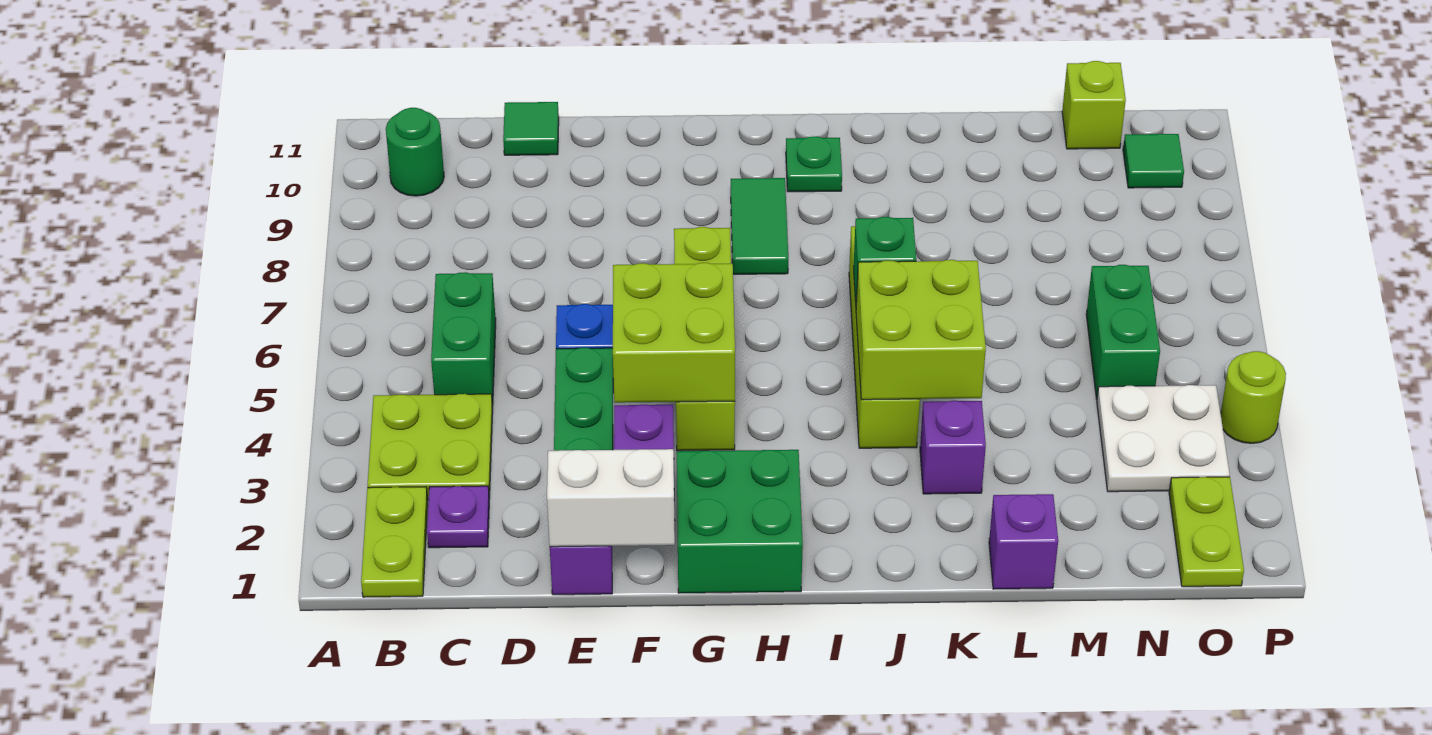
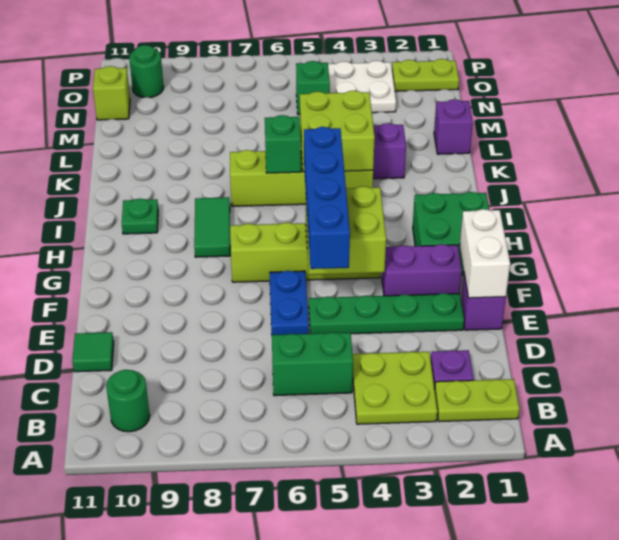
none -> blue brick E5:H5 level 3
green tile H8:H9 level 1 -> green tile H8:I8 level 1
green brick N5:N6 level 1 -> green brick N5 level 1
green tile O10 level 1 -> green round brick O10 level 1
lime round brick P4 level 1 -> none

